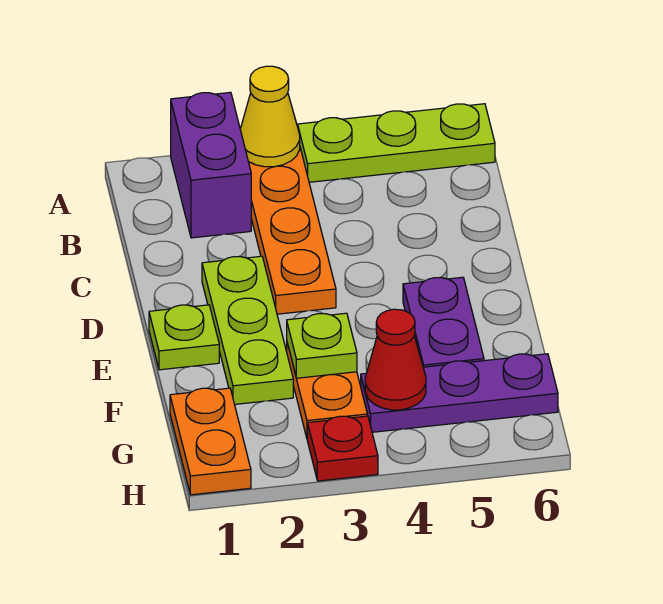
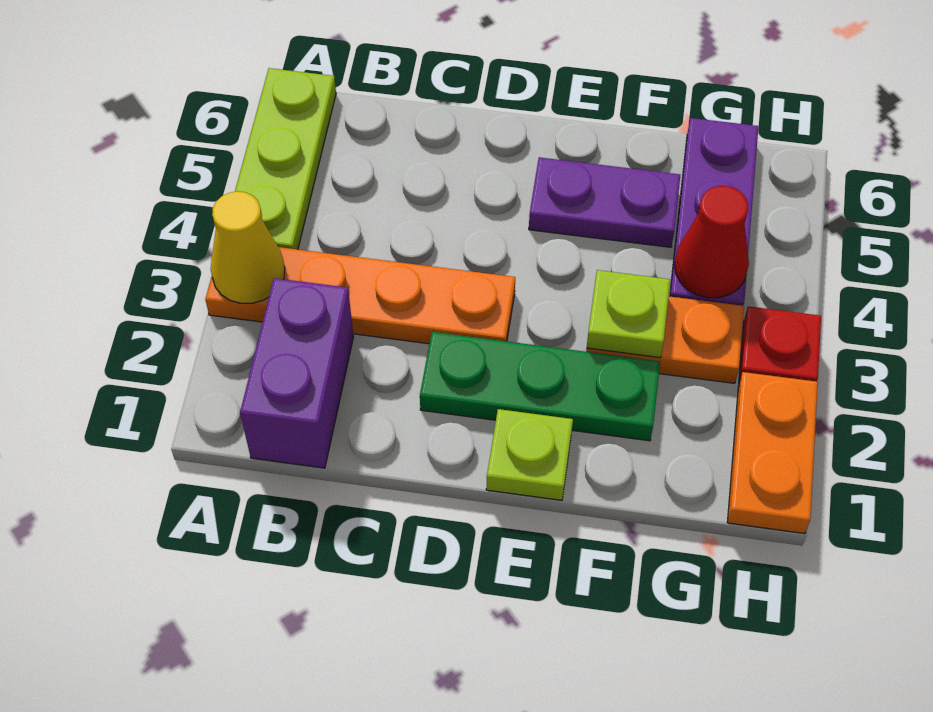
purple brick A2:B2 level 1 -> purple brick B1:B2 level 1
lime plate D2:F2 level 1 -> green plate D2:F2 level 1
orange plate G1:H1 level 1 -> orange plate H1:H2 level 1

